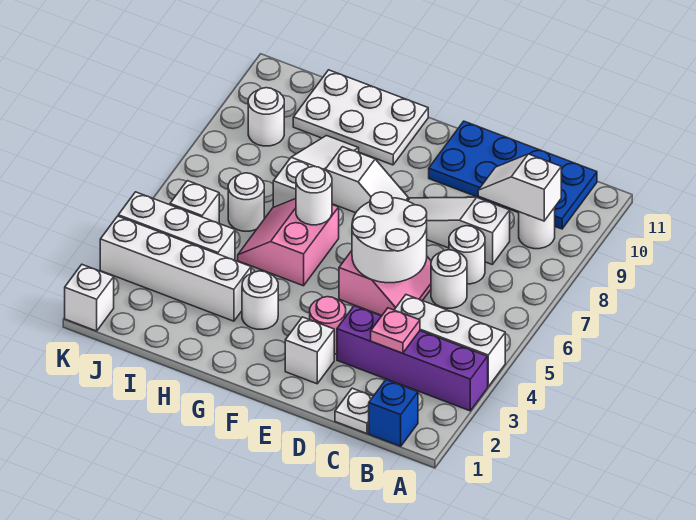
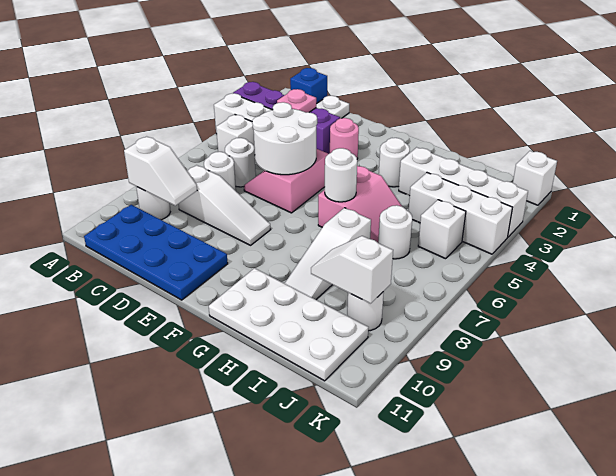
white brick E2 level 1 -> white brick B5 level 1
white slope F8:G8 level 1 top G -> white slope I9:J9 level 2 top J
white plate G10:I11 level 1 -> white plate G10:J11 level 1

